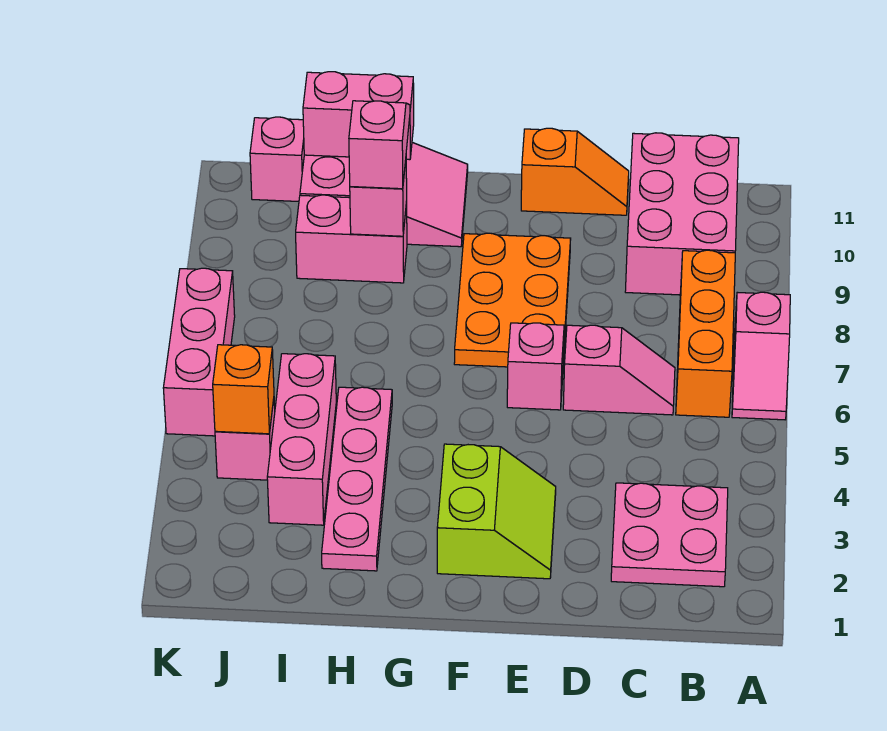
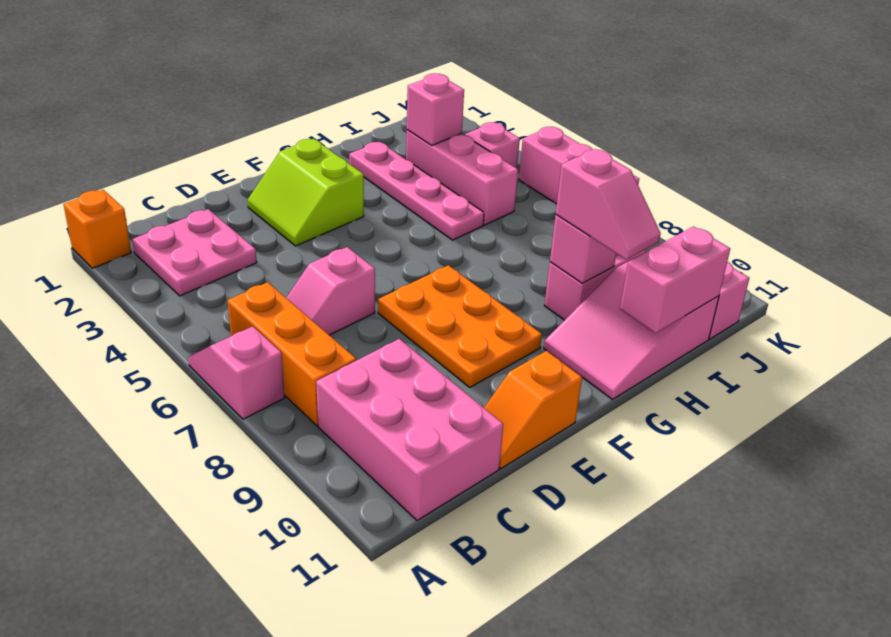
pink brick E6 level 1 -> pink brick I3 level 2
orange brick J4 level 2 -> orange brick A1 level 1

